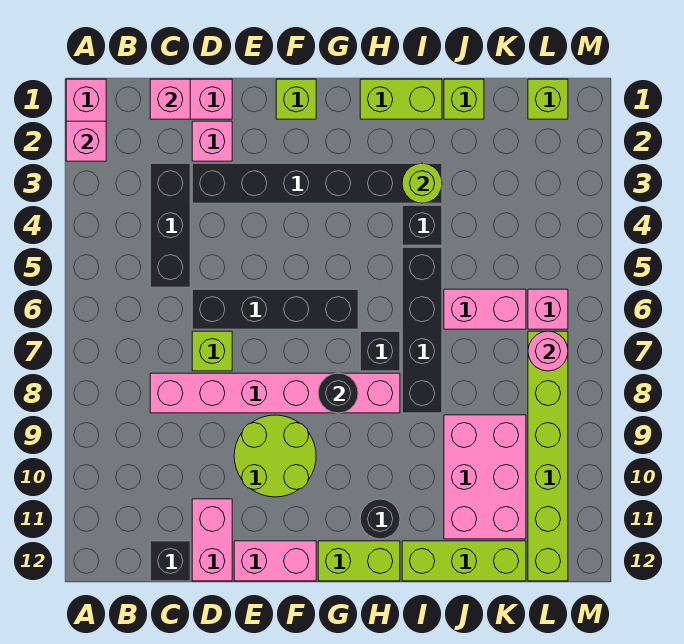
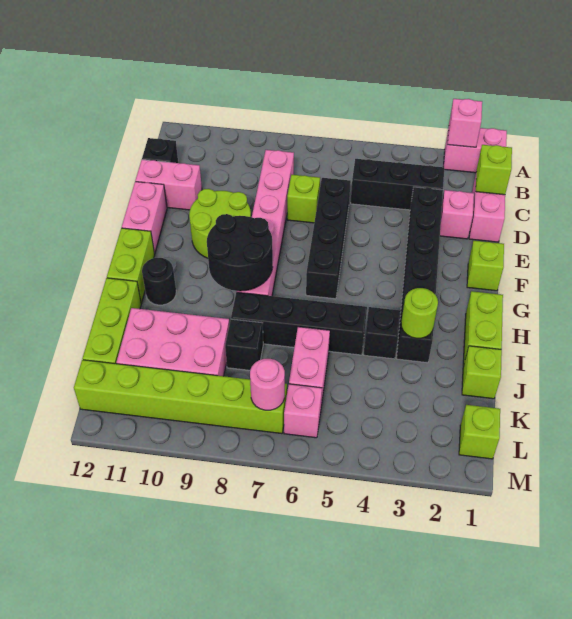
pink brick C1 level 2 -> lime brick C1 level 2
black round brick G8 level 2 -> black round brick G8:H9 level 2
black brick H7 level 1 -> black brick J8 level 1

